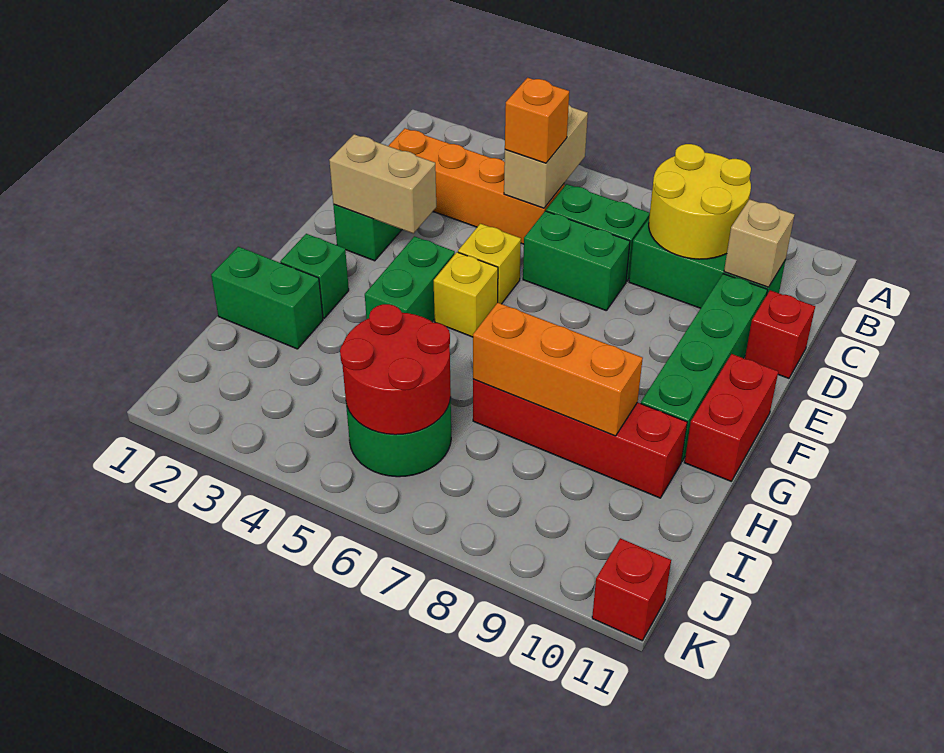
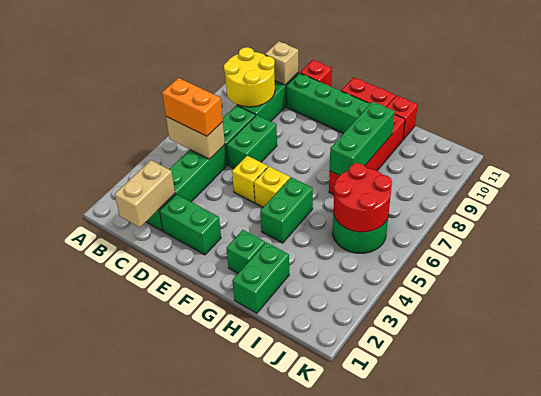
orange brick C2:C5 level 1 -> green brick C2:C5 level 1
orange brick C5 level 3 -> orange brick B5:C5 level 3
tan brick E2:E3 level 2 -> tan brick C1:C2 level 2
green brick F4:G4 level 1 -> green brick G4:G5 level 1
orange brick H7:H9 level 2 -> green brick H7:H9 level 2
red brick K11 level 1 -> red brick H11 level 1

